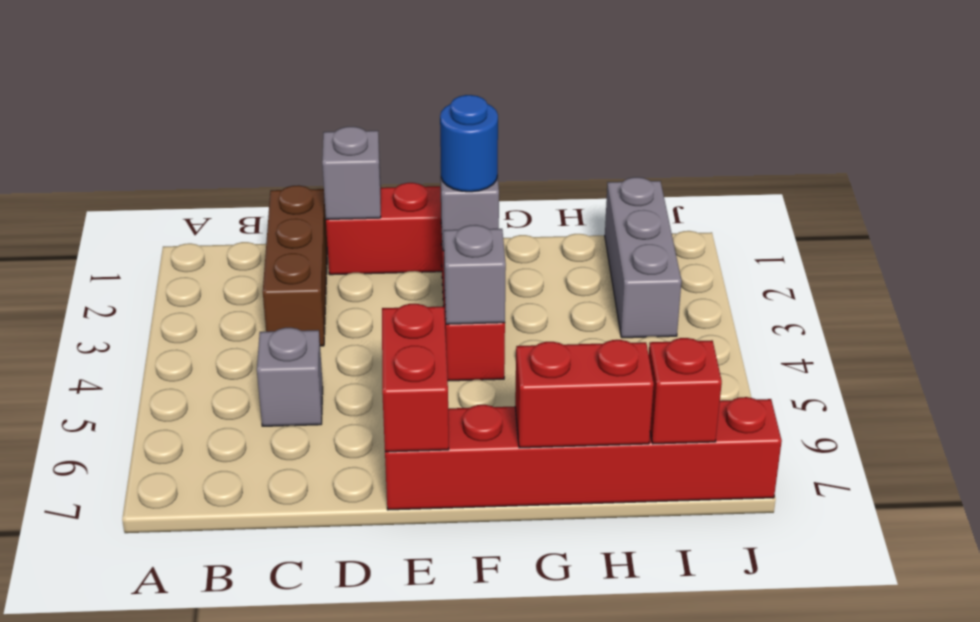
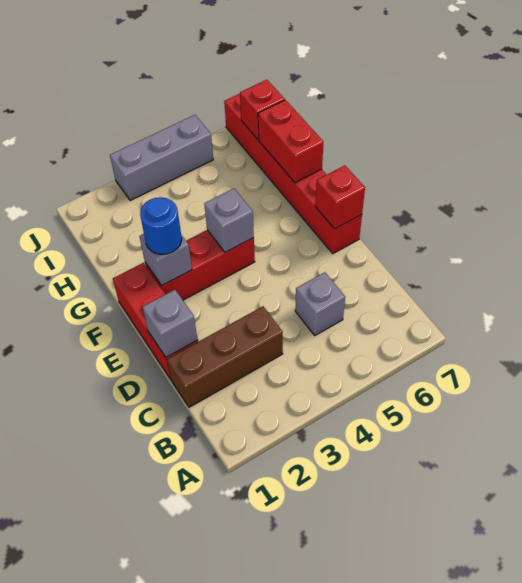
red brick E6:E7 level 2 -> red brick E7 level 2
grey brick I1:I3 level 1 -> grey brick J3:J5 level 1

